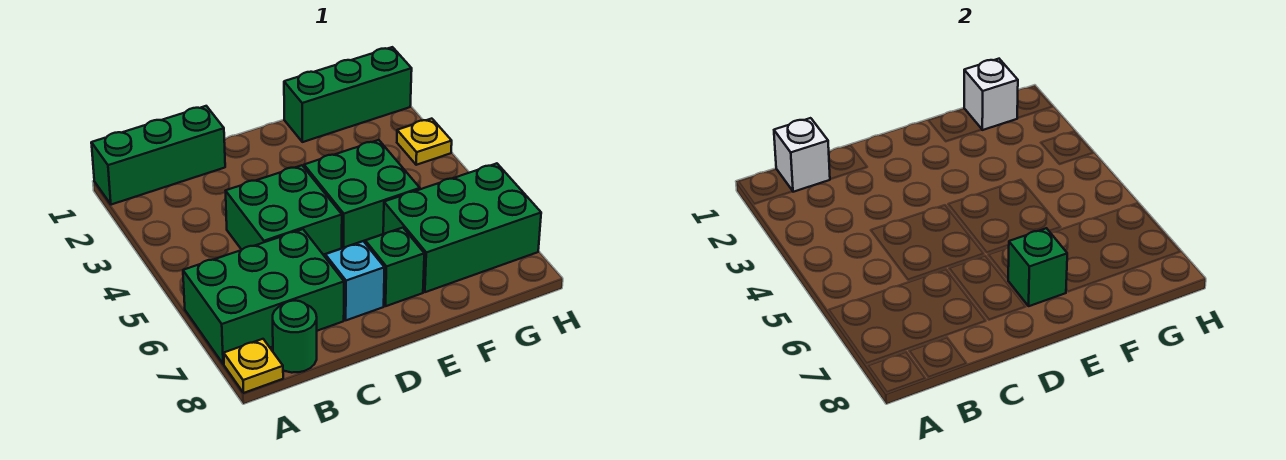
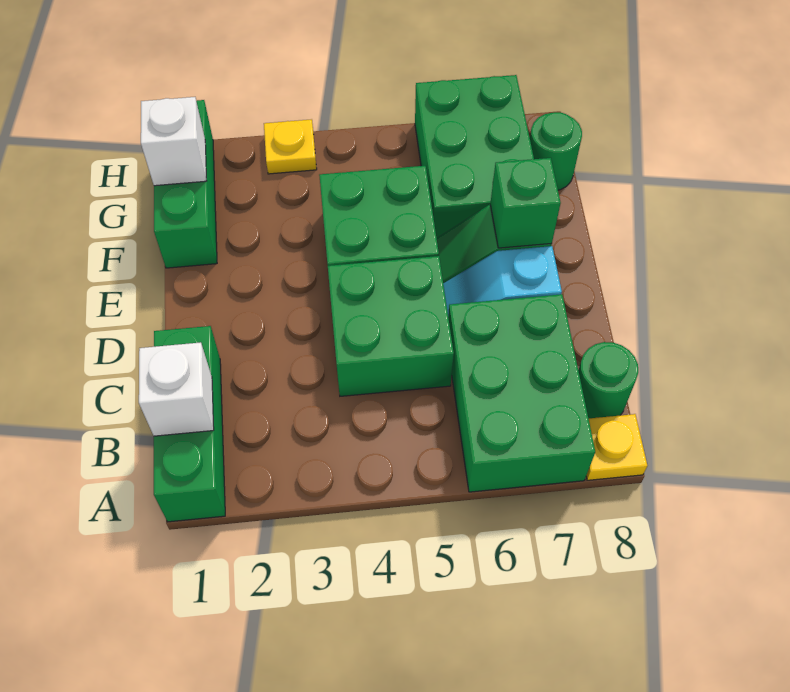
none -> green round brick G8 level 1

